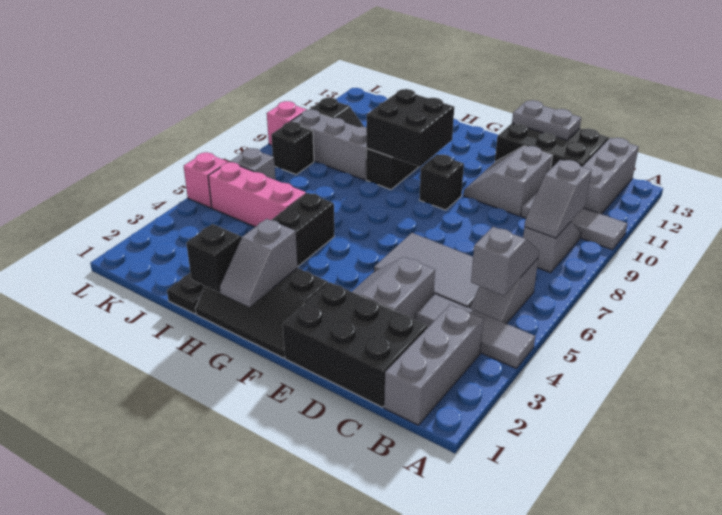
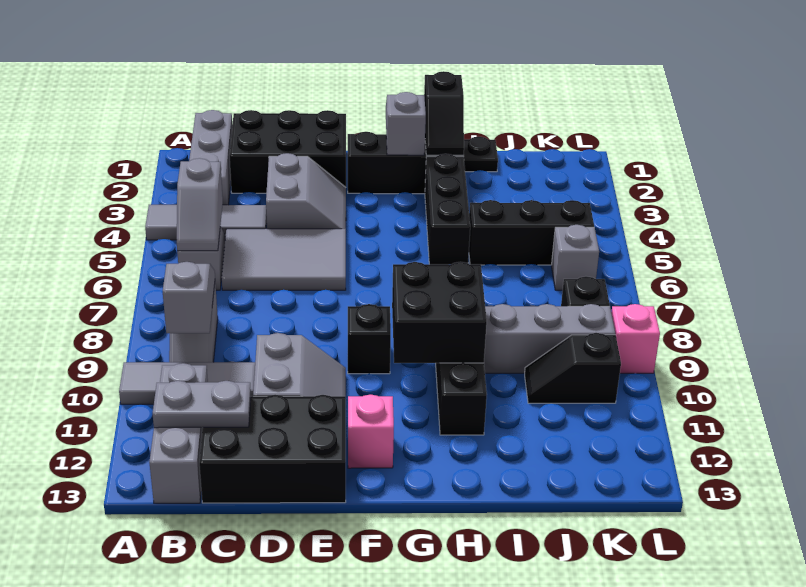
grey plate D13:E13 level 2 -> grey plate B12:C12 level 2
pink brick I5:K5 level 1 -> black brick I5:K5 level 1
pink brick L5 level 1 -> pink brick F12 level 1

